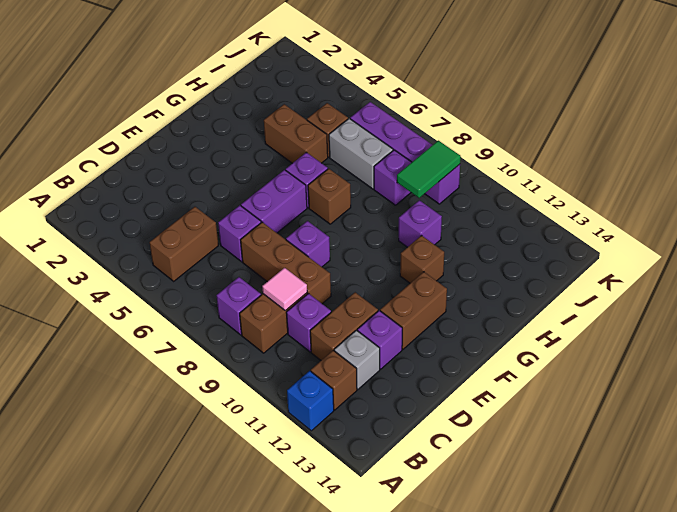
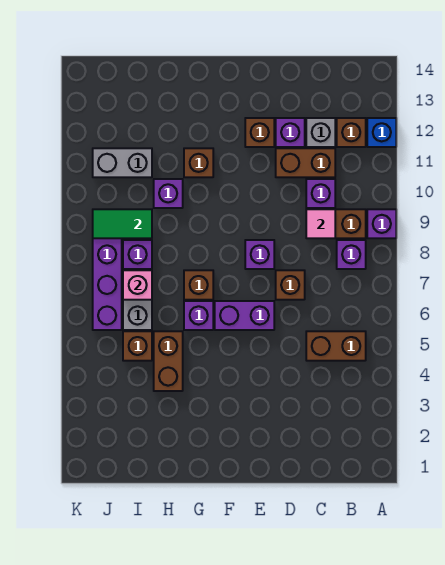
purple brick D6 level 1 -> purple brick A9 level 1
brown brick D7:D9 level 1 -> brown brick D7 level 1
brown brick E12:F12 level 1 -> brown brick E12 level 1
none -> pink brick I7 level 2
none -> grey brick I11:J11 level 1

